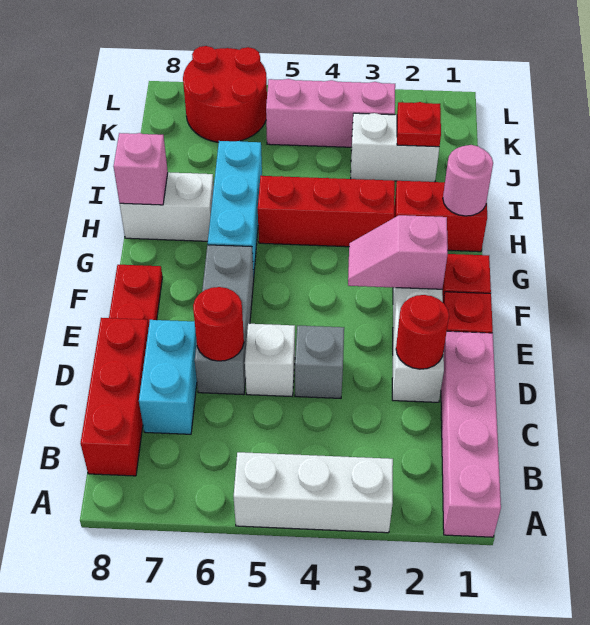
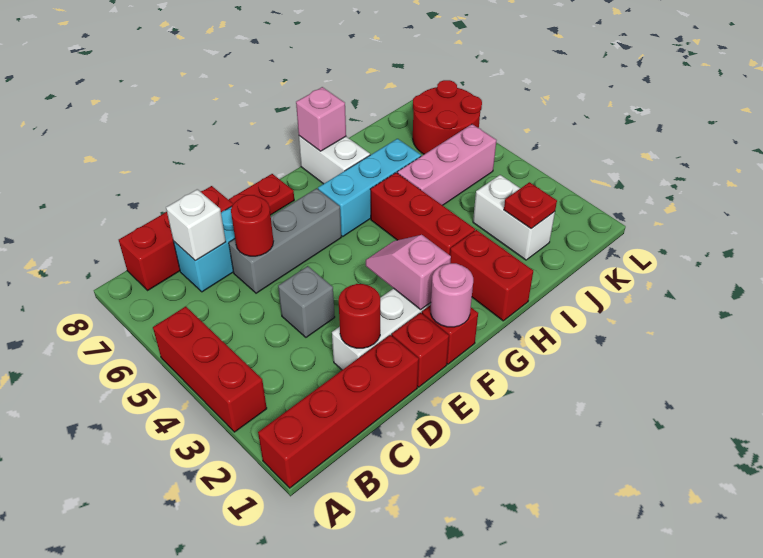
pink brick A1:D1 level 1 -> red brick A1:D1 level 1
white brick A3:A5 level 1 -> red brick A3:A5 level 1
white brick D5 level 1 -> white brick C7 level 2
pink round brick H1 level 2 -> pink round brick F1 level 2
pink brick K3:K5 level 1 -> pink brick I5:K5 level 1

